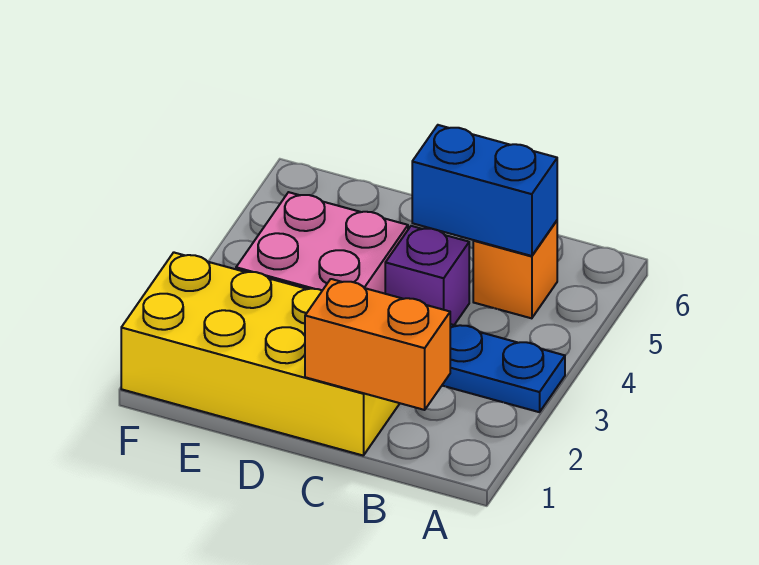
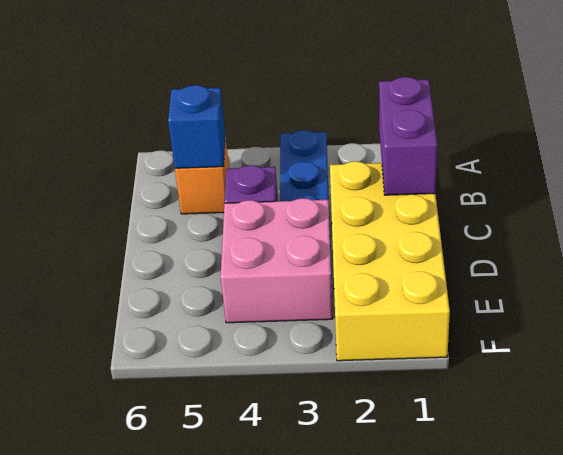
orange brick B1:C1 level 2 -> purple brick B1:C1 level 2
blue brick B5:C5 level 2 -> blue brick B5 level 2

